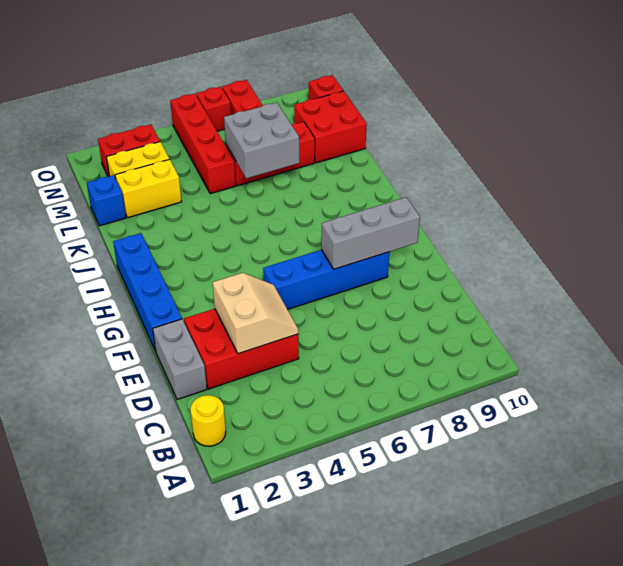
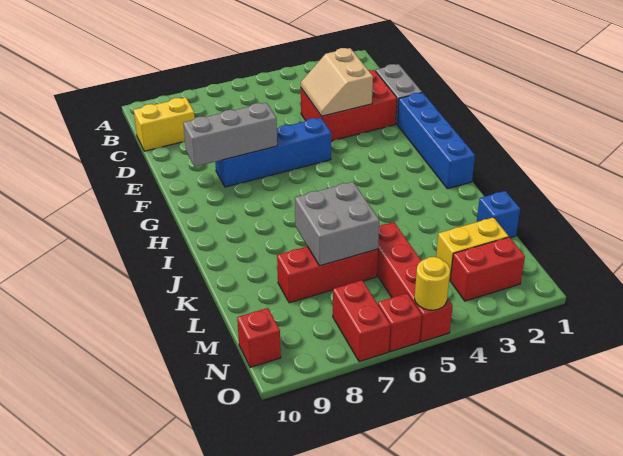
yellow round brick B1 level 1 -> yellow round brick O5 level 2
yellow brick L2:L3 level 1 -> yellow brick C9:C10 level 1
red brick L9:M10 level 1 -> none

